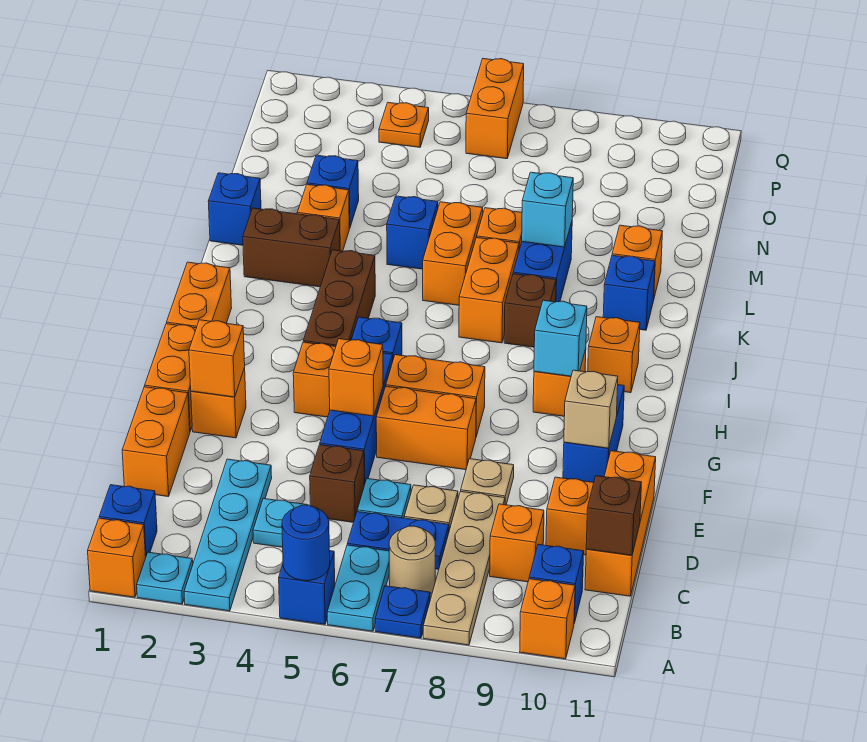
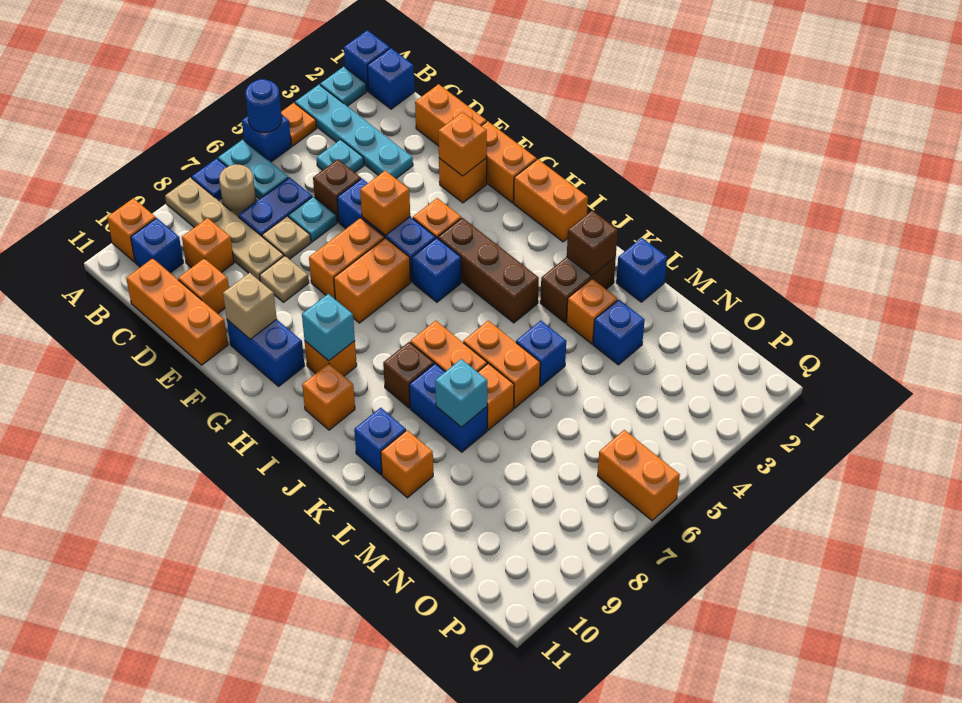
orange brick A1 level 1 -> blue brick A1 level 1
brown brick C11 level 2 -> brown brick K2 level 2
orange plate P4 level 1 -> orange plate A4 level 1

